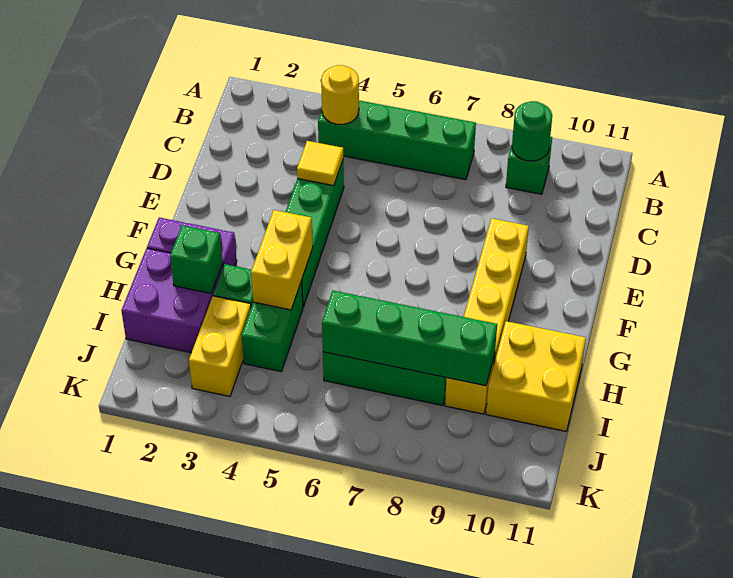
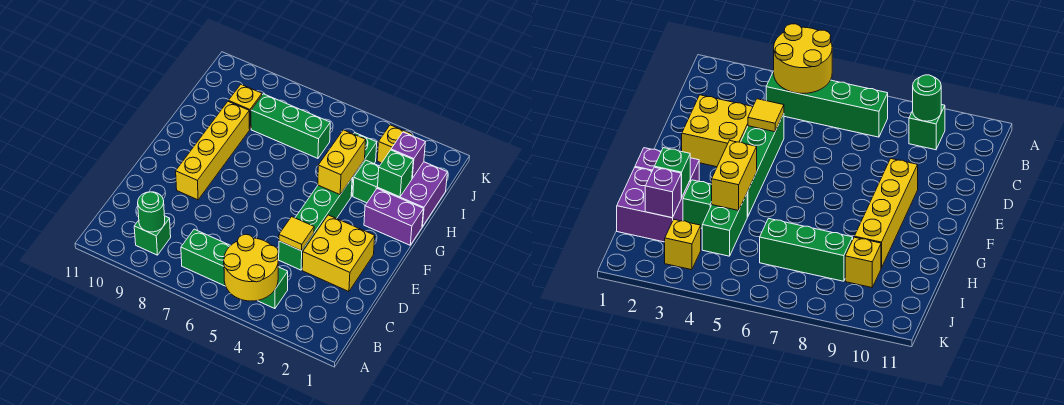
yellow round brick B4 level 2 -> yellow round brick A4:B5 level 2
yellow brick H10:I11 level 1 -> yellow brick D2:E3 level 1
none -> purple brick I2 level 2
yellow brick I3:J3 level 1 -> yellow brick J3 level 1
green brick I6:I9 level 2 -> none

